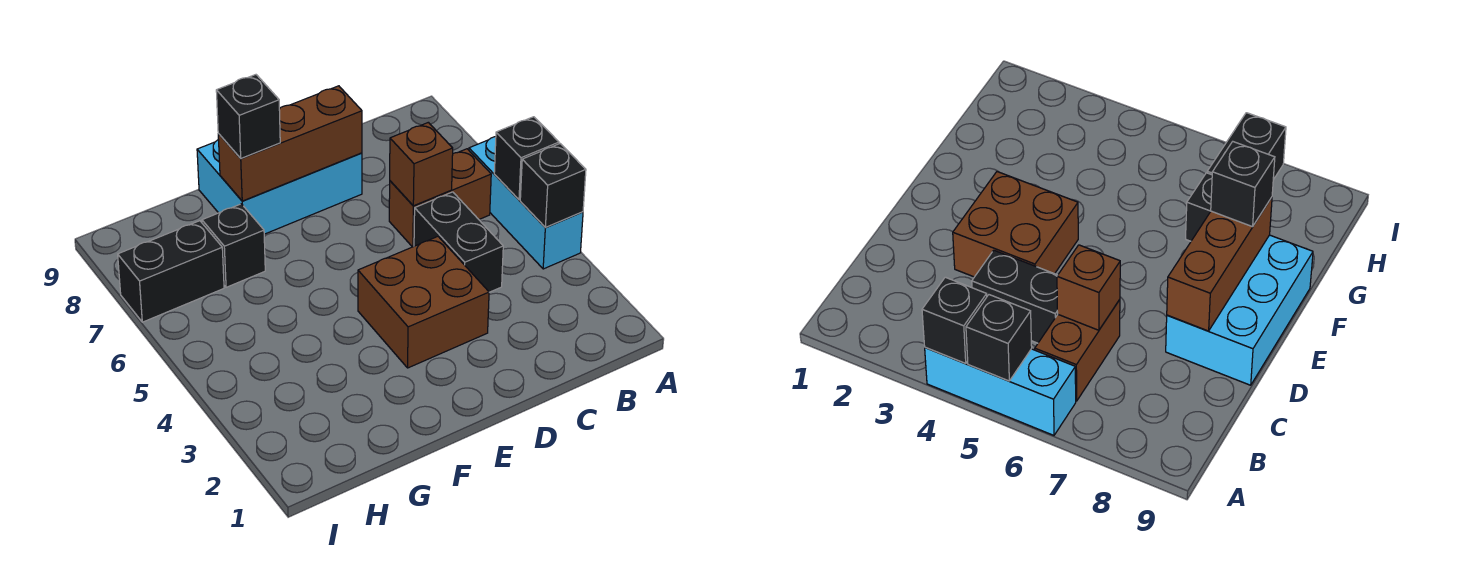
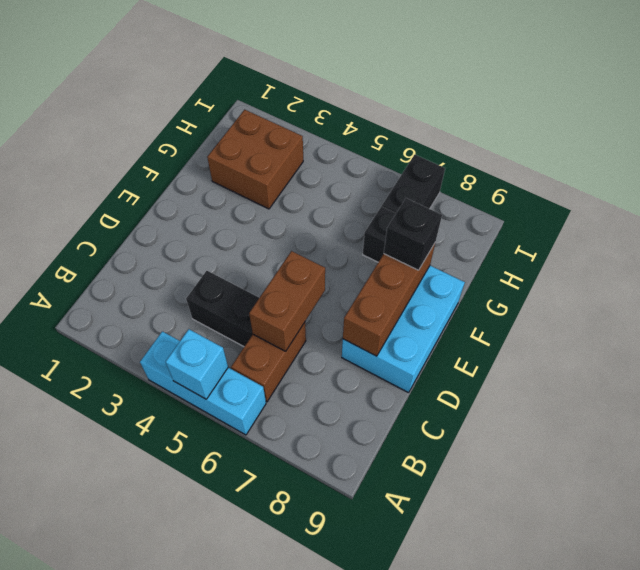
black brick A4 level 2 -> none
black brick A5 level 2 -> cyan brick A5 level 2
brown brick C6 level 2 -> brown brick C6:D6 level 2
brown brick D3:E4 level 1 -> brown brick G2:H3 level 1

